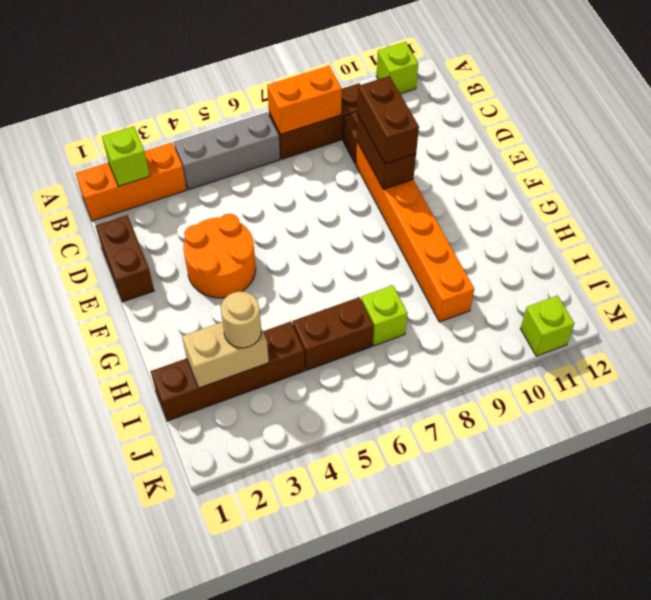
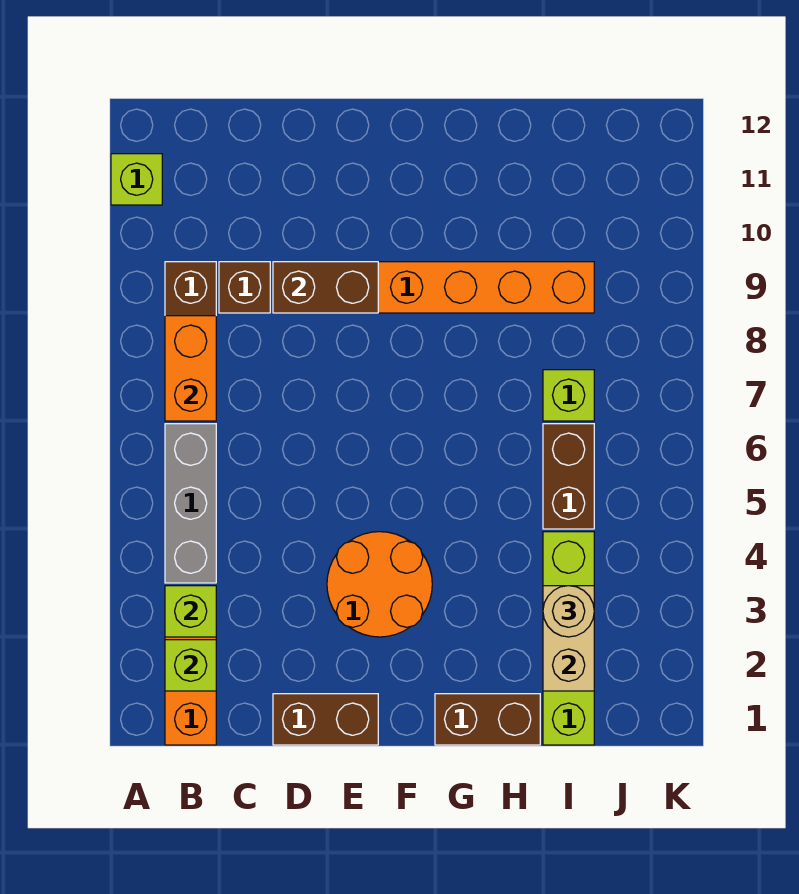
brown brick D9:E9 level 3 -> brown brick G1:H1 level 1
brown brick I1:I4 level 1 -> lime brick I1:I4 level 1
lime brick K11 level 1 -> lime brick B3 level 2

